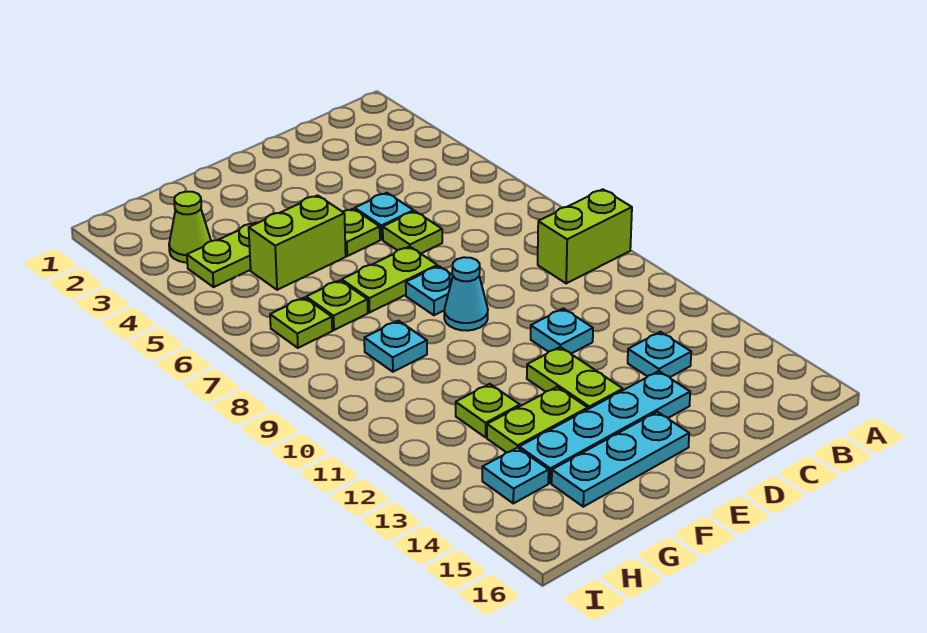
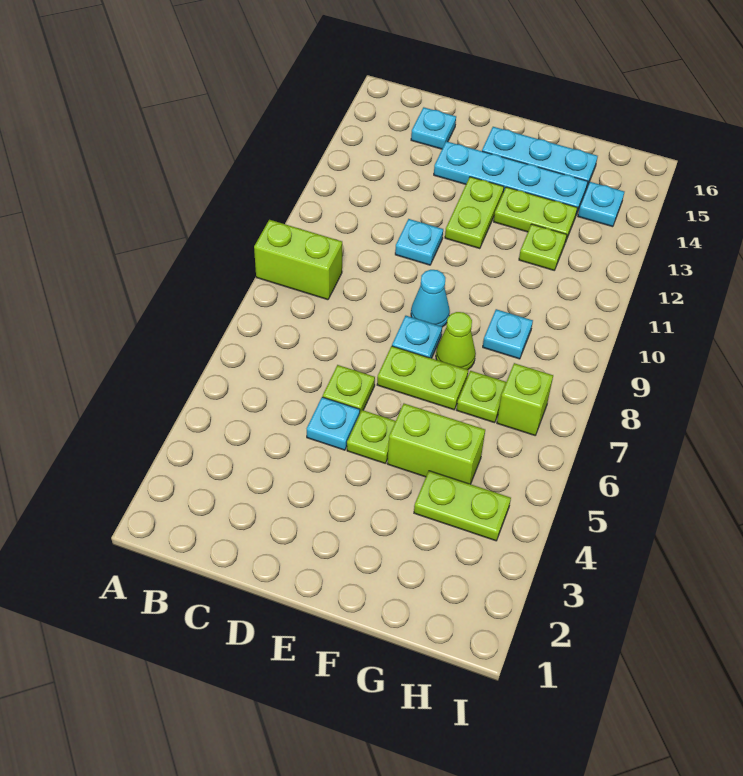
cyan plate C13 level 1 -> cyan plate C15 level 1
lime cone H3 level 1 -> lime cone F8 level 1
lime plate H7 level 1 -> lime brick H7 level 1

